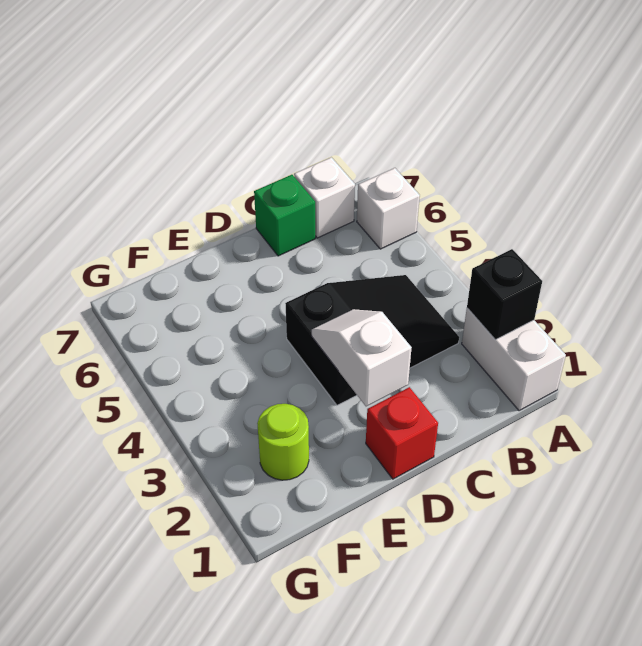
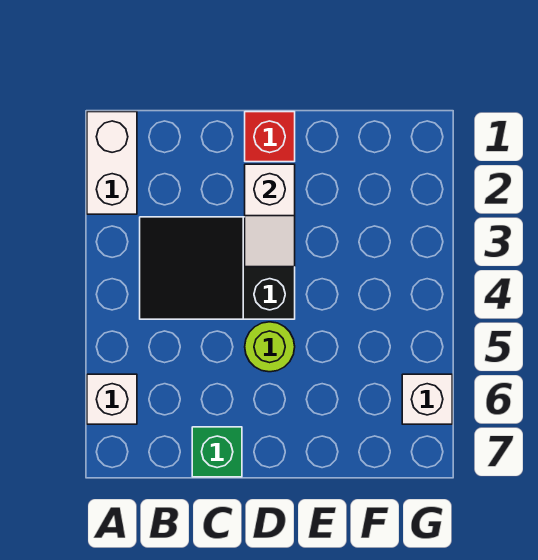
black brick A2 level 2 -> none
white brick B7 level 1 -> white brick G6 level 1
lime round brick F2 level 1 -> lime round brick D5 level 1

